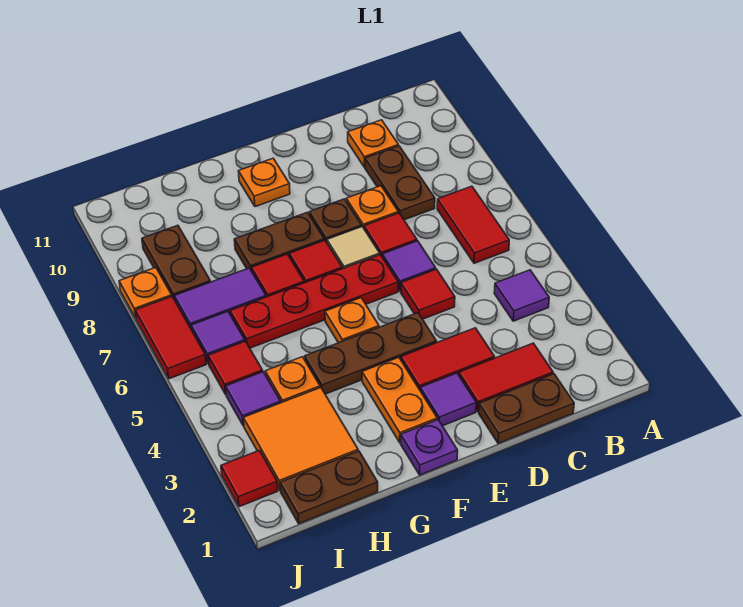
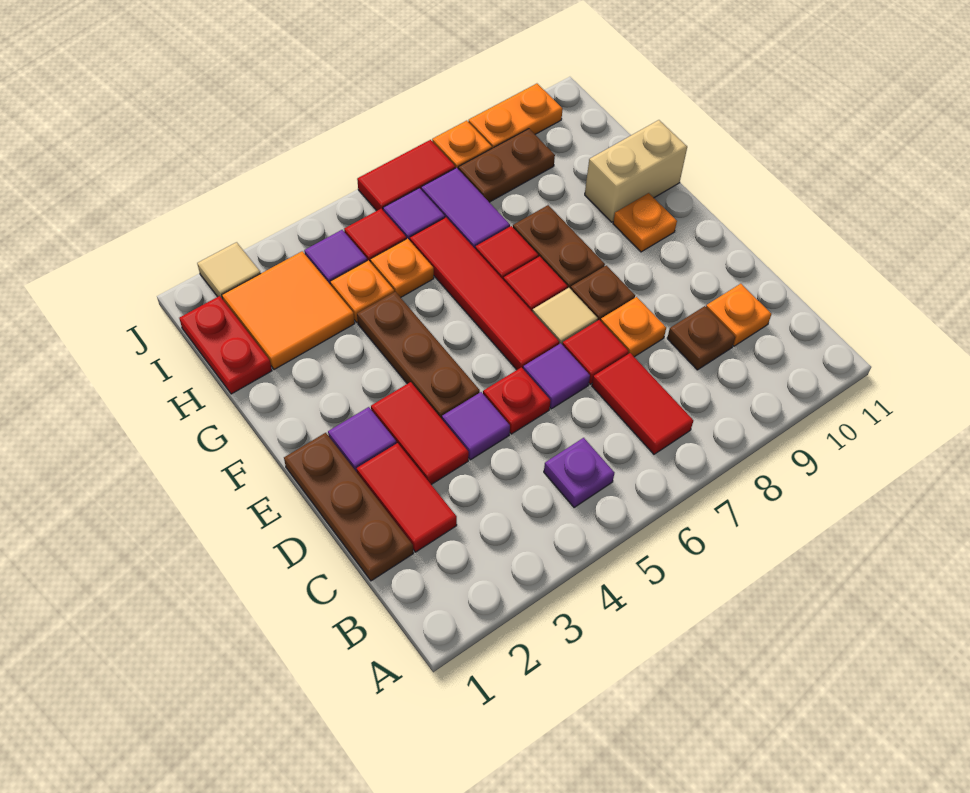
purple tile B4 level 1 -> purple tile D4 level 1
red tile B6:B7 level 1 -> red tile B7:C7 level 1
brown plate C1:D1 level 1 -> brown plate C1:E1 level 1
brown plate C8:C9 level 1 -> brown plate C9 level 1
red tile D5 level 1 -> red plate D5 level 1
red plate E6:H6 level 1 -> red tile E6:H6 level 1
purple plate F1 level 1 -> purple plate B5 level 1
orange plate F2:F3 level 1 -> orange plate J9:J10 level 1
orange plate F5 level 1 -> orange plate H5 level 1
none -> tan brick G10:G11 level 1
brown plate H1:I1 level 1 -> red plate H1:I1 level 1
red tile J2 level 1 -> tan tile J2 level 1

